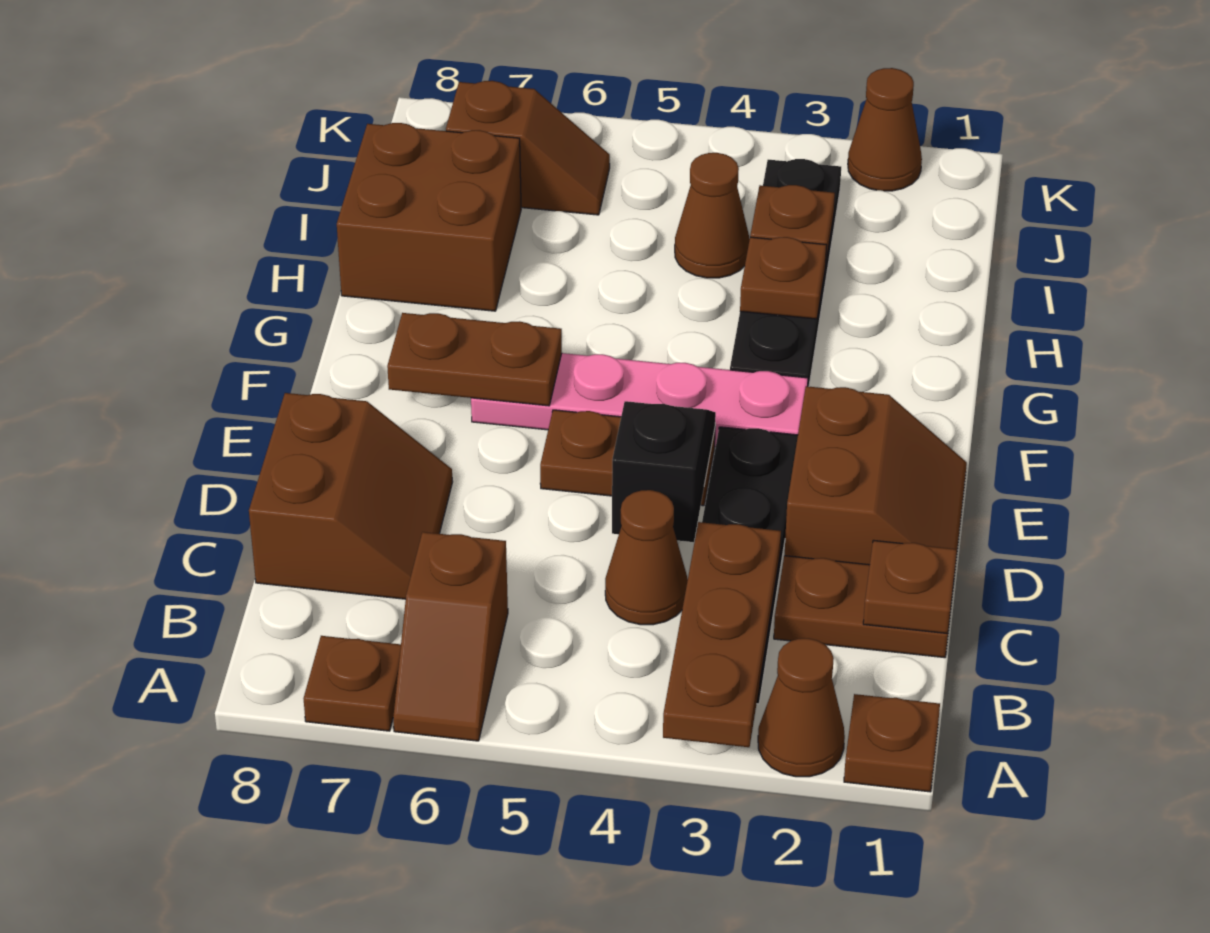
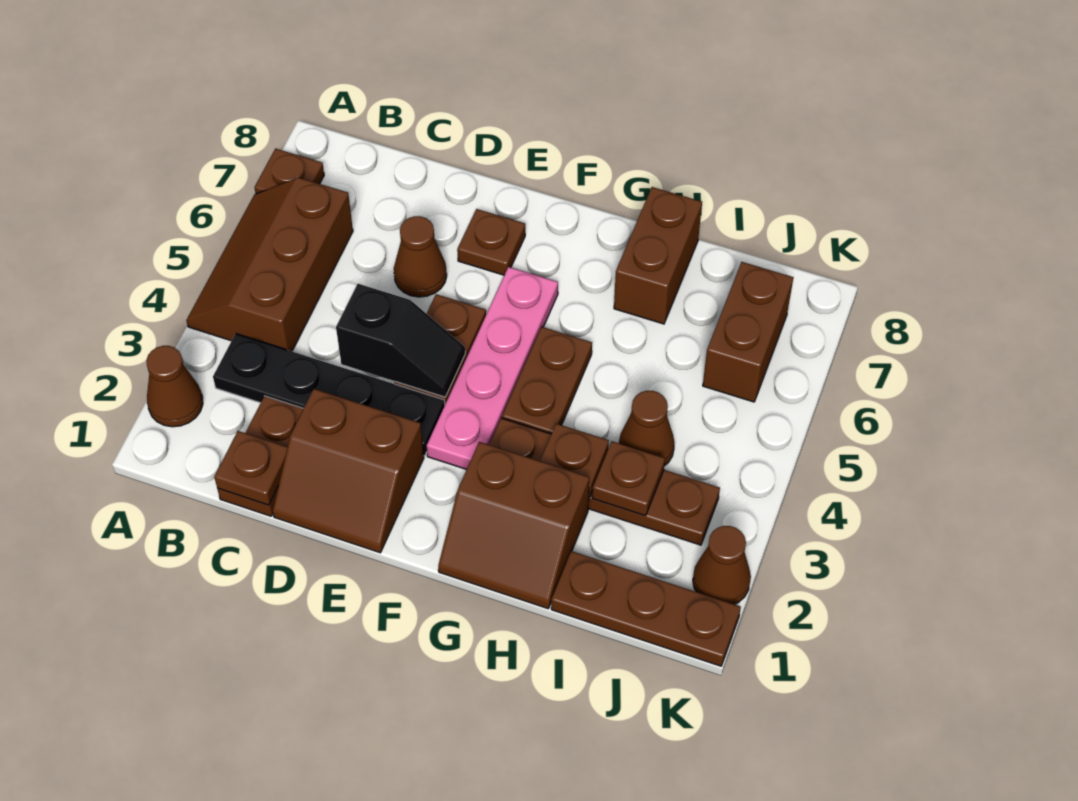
brown plate A1 level 1 -> brown plate E7 level 1
brown plate A3:C3 level 2 -> brown plate I1:K1 level 1
brown slope A6:B6 level 1 top B -> brown slope A4:B6 level 1 top B
brown cone C4 level 1 -> brown cone D6 level 1
brown slope C7:D8 level 1 top 8 -> brown slope G1:H2 level 1 top 2
brown plate F6:F7 level 2 -> brown plate G4:G5 level 1
black plate G3:J3 level 1 -> brown plate G3:J3 level 1
brown brick H7:I8 level 1 -> brown brick H7:H8 level 1
brown slope J6:J7 level 1 top 7 -> brown brick J6:J7 level 1

